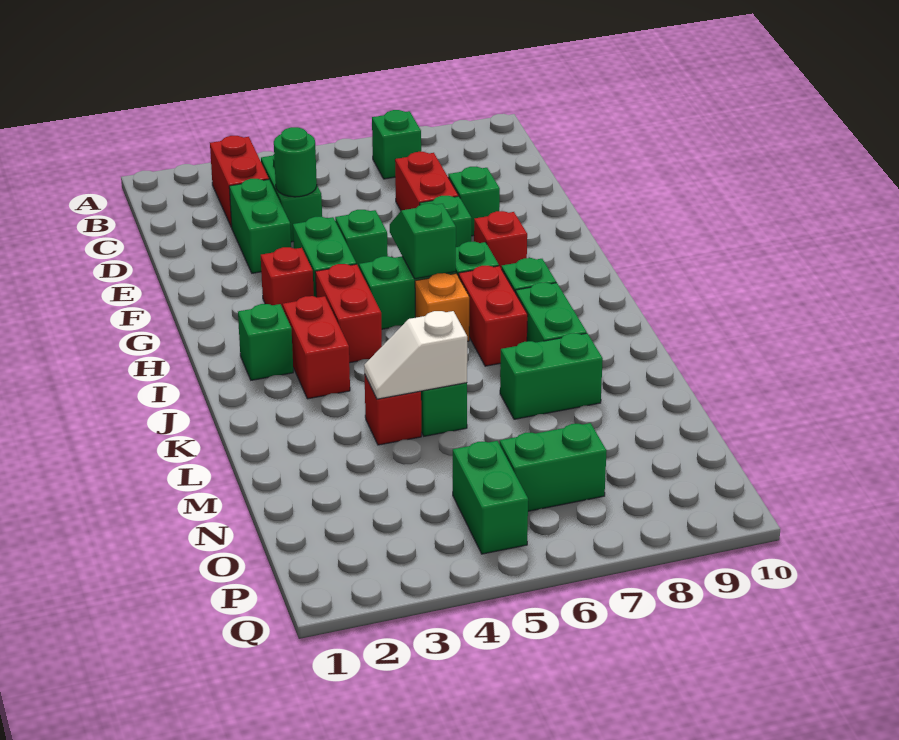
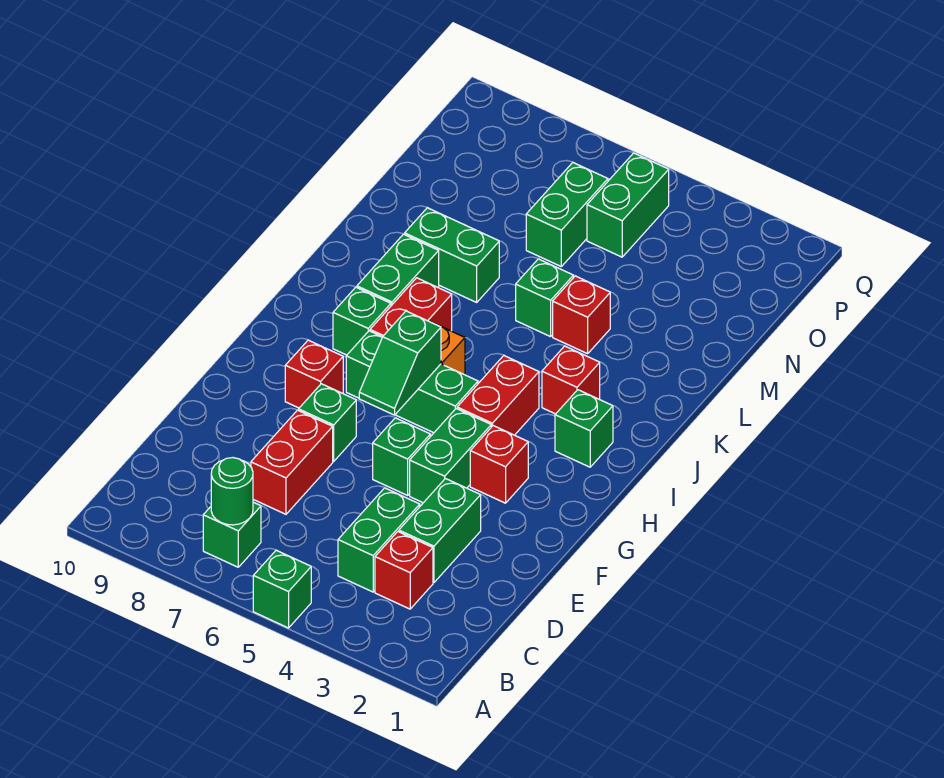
red brick B3:C3 level 1 -> red brick C3 level 1
green round brick D4 level 2 -> green round brick B7 level 2
green brick E8 level 1 -> green brick A5 level 1
red brick I3:J3 level 1 -> red brick J3 level 1
white slope L4:L5 level 2 top 5 -> none
green brick O6:O7 level 1 -> green brick N6:O6 level 1

